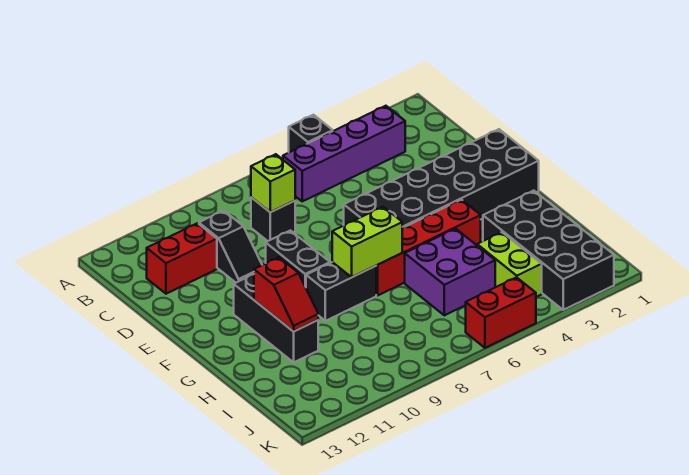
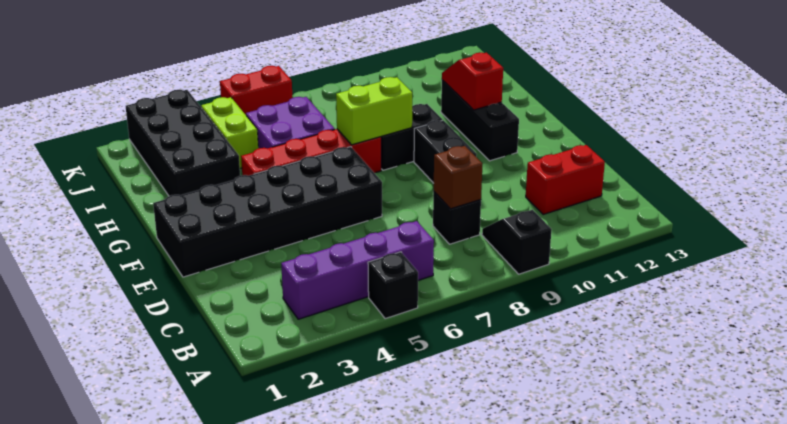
lime brick C8 level 2 -> brown brick C8 level 2
black slope C10:D10 level 1 top C -> black slope A9:B9 level 1 top A

